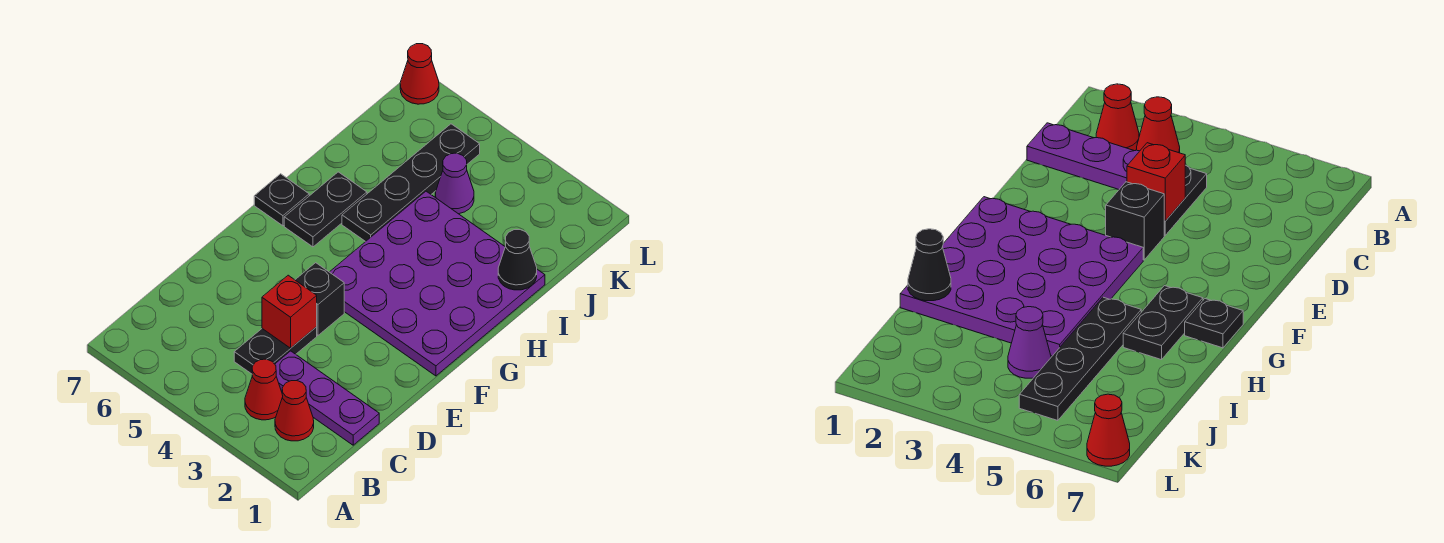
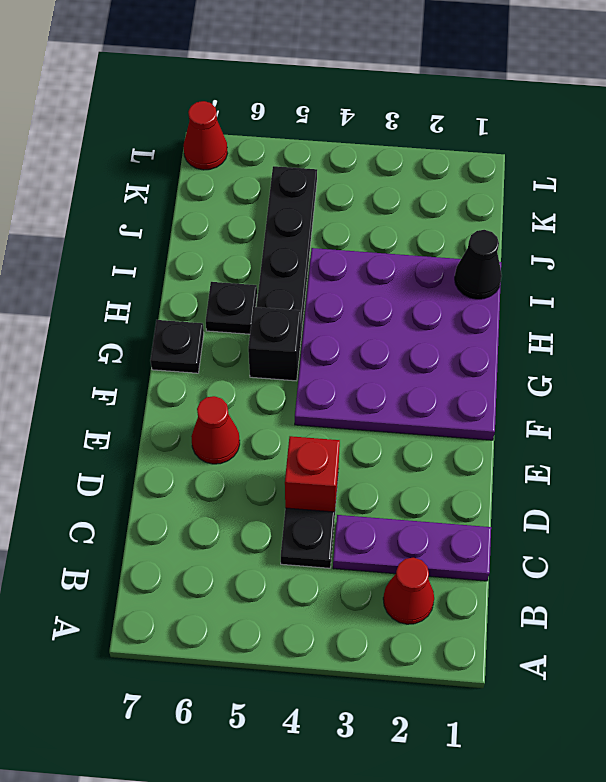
red cone B3 level 1 -> red cone E6 level 1
black brick E4 level 1 -> black brick G5 level 1
black plate G6:H6 level 1 -> black plate H6 level 1
purple cone J4 level 1 -> none

